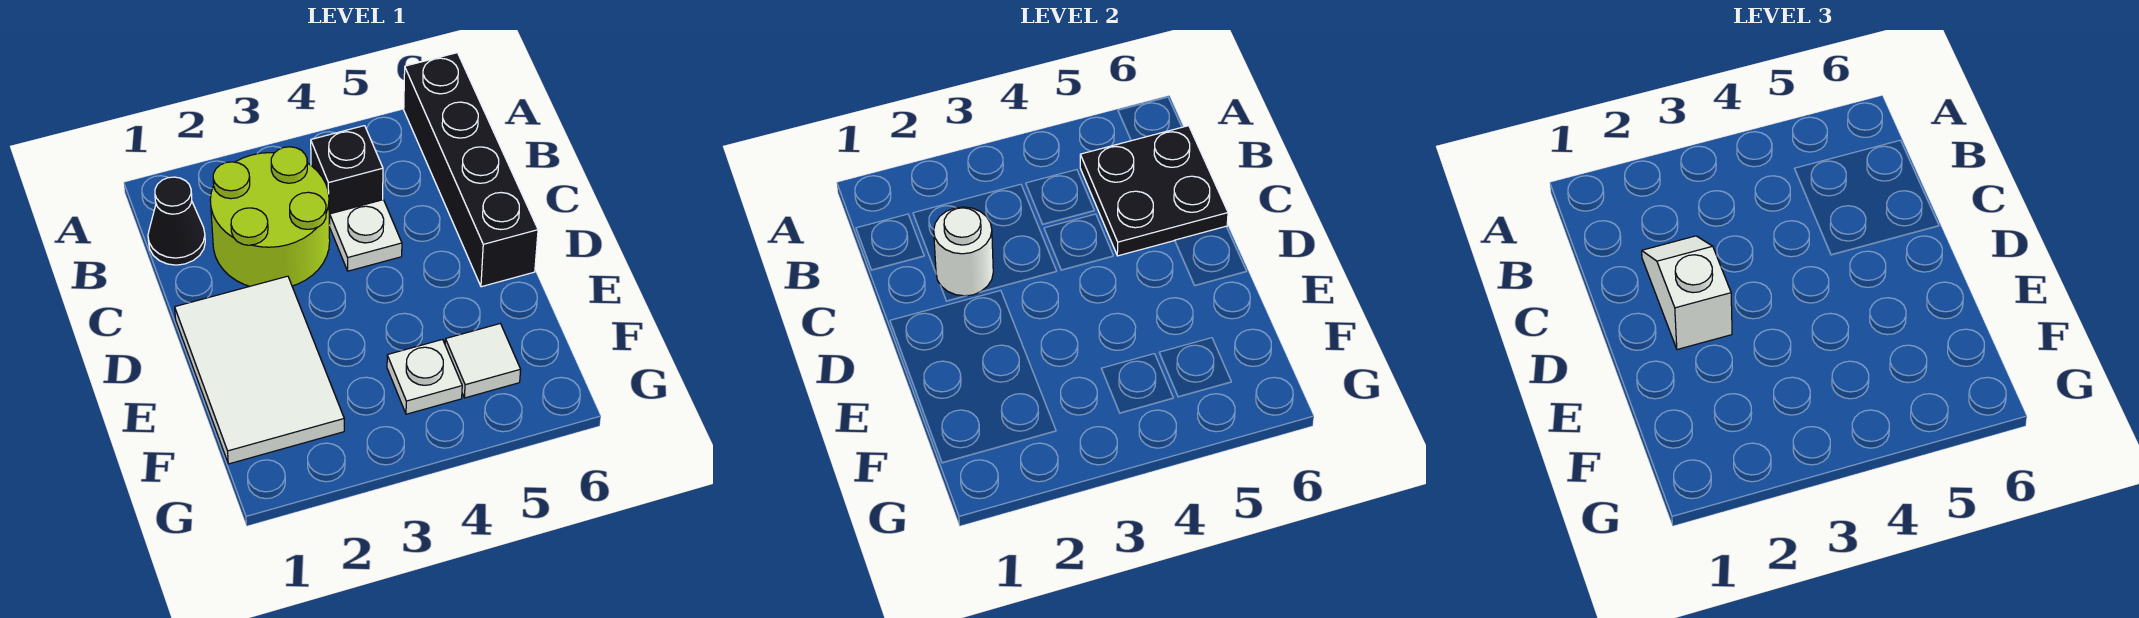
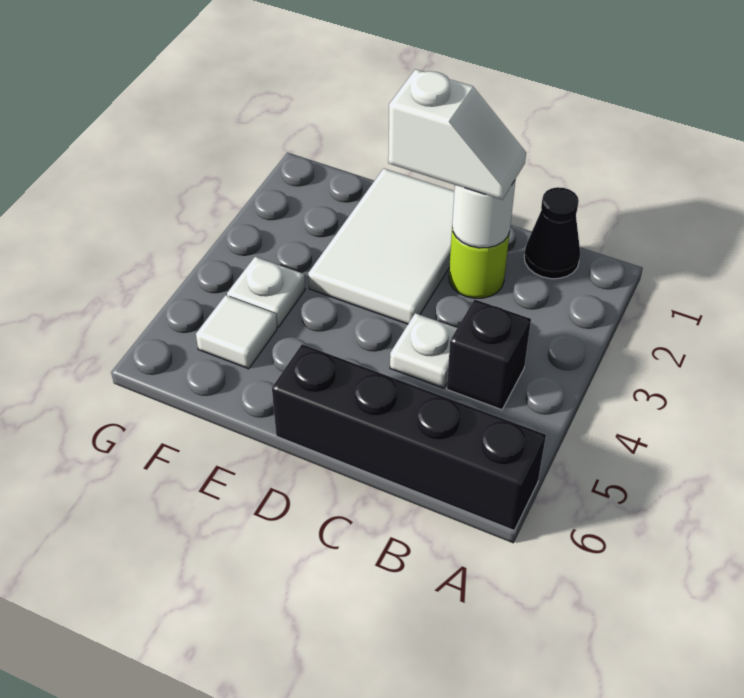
lime round brick B2:C3 level 1 -> lime round brick C2 level 1
black plate B5:C6 level 2 -> none
white tile D1:F2 level 1 -> white tile D1:E3 level 1

